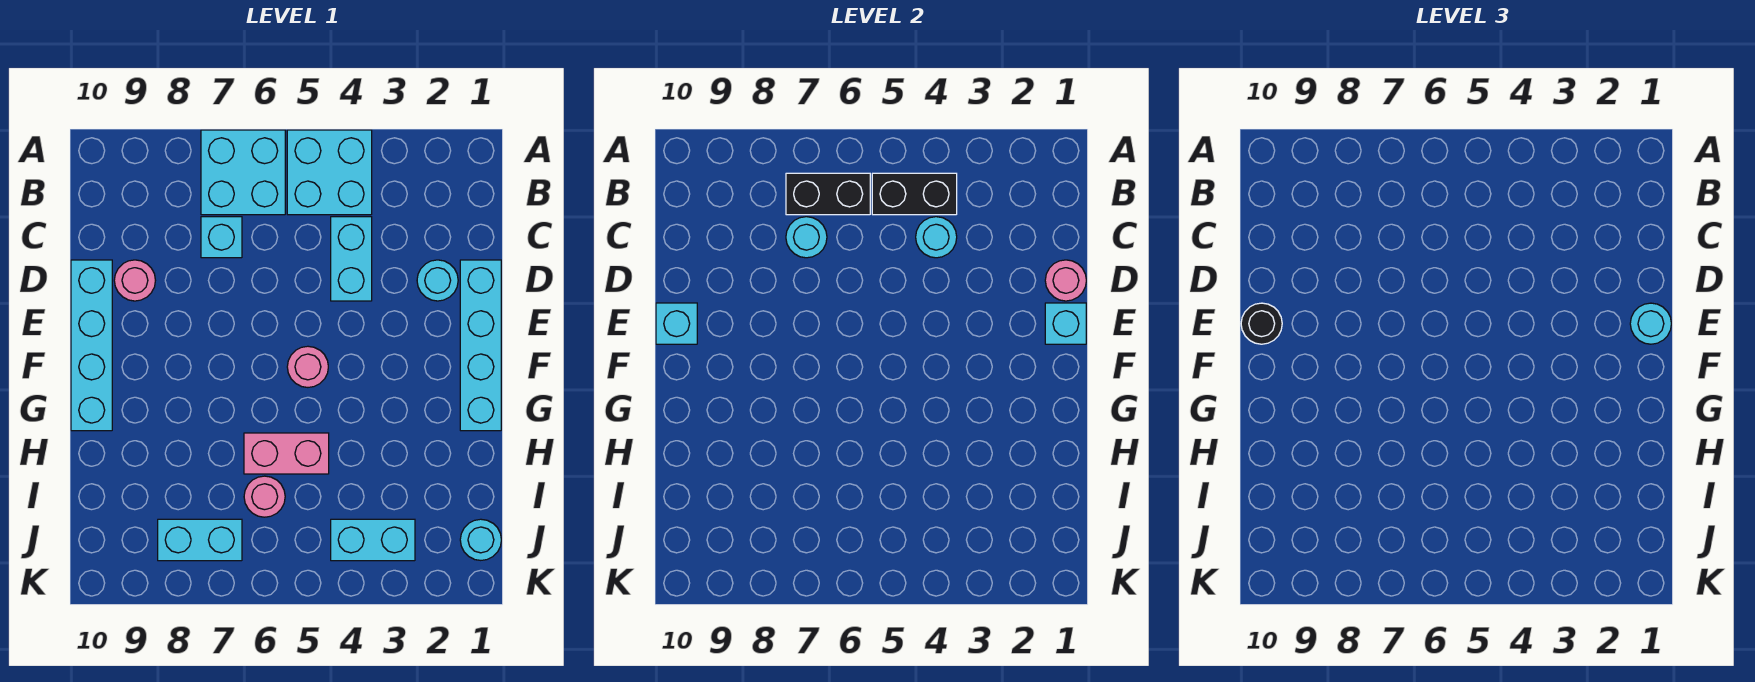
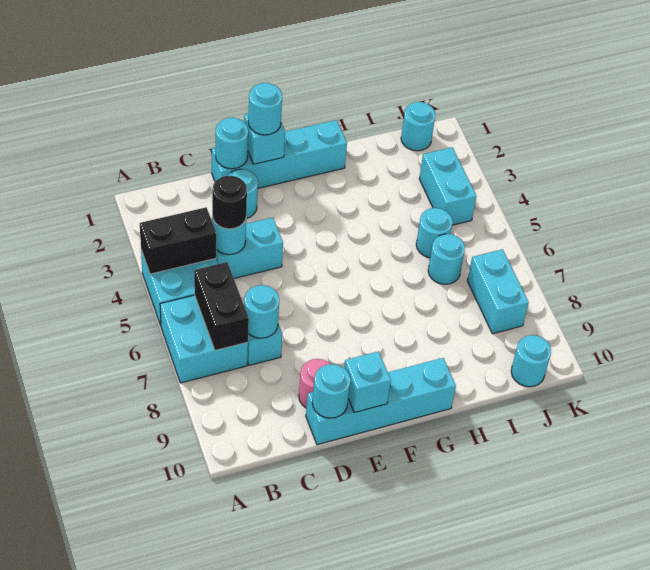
black brick B4:B5 level 2 -> black brick A4:B4 level 2
pink round brick D1 level 2 -> cyan round brick D1 level 2
none -> cyan round brick D10 level 2
black round brick E10 level 3 -> black round brick C4 level 3
pink round brick F5 level 1 -> none
pink brick H5:H6 level 1 -> none
none -> cyan round brick I5 level 1
pink round brick I6 level 1 -> cyan round brick I6 level 1
none -> cyan round brick J10 level 1

